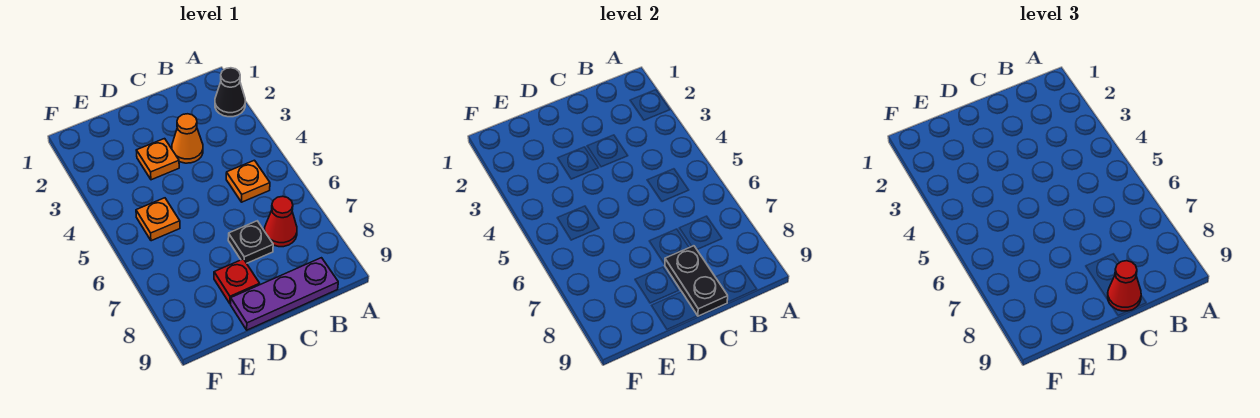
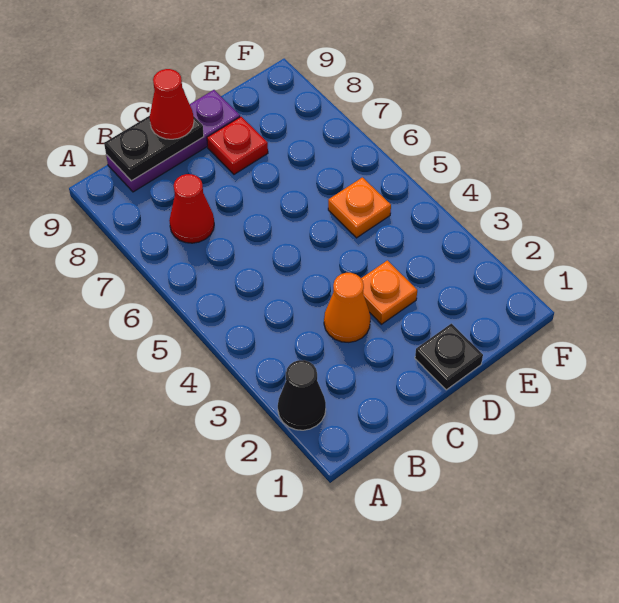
orange plate B5 level 1 -> none
black plate C7 level 1 -> black plate D1 level 1
black plate C8:C9 level 2 -> black plate B9:C9 level 2

